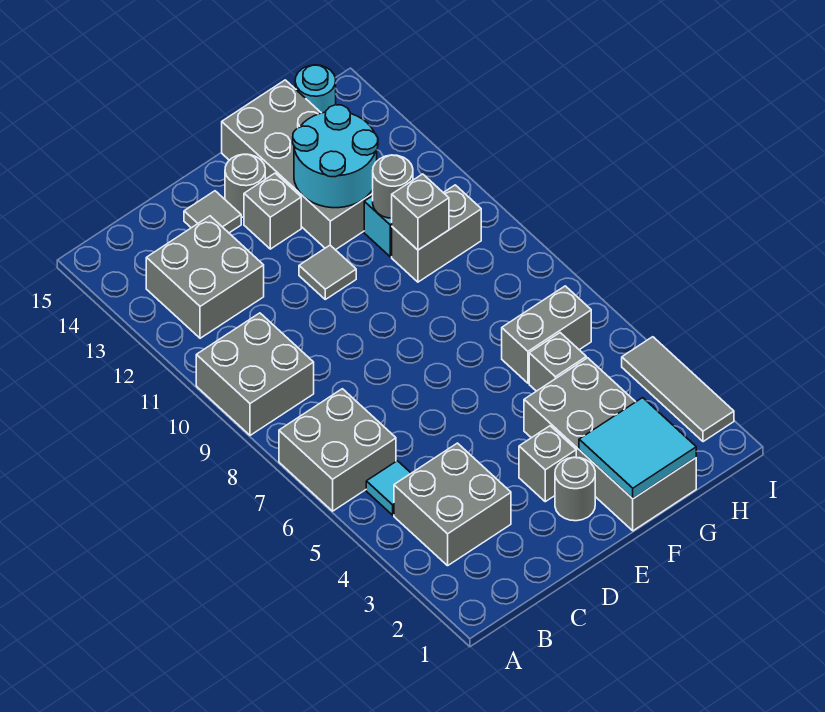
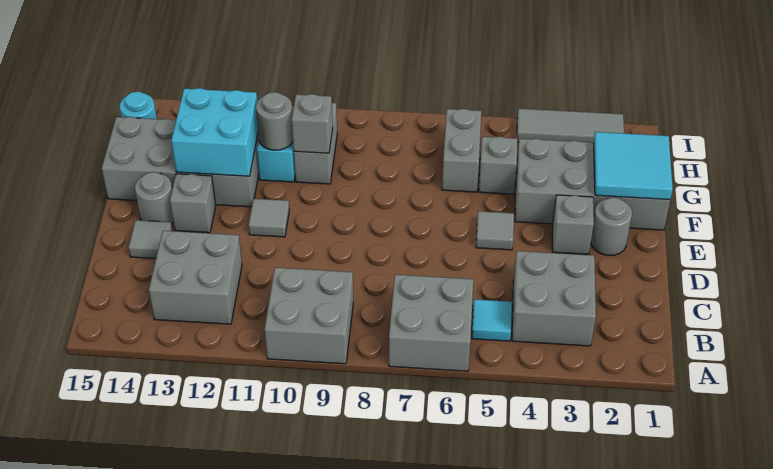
none -> grey tile E5 level 1
cyan round brick F12:G13 level 2 -> cyan brick F12:G13 level 2

